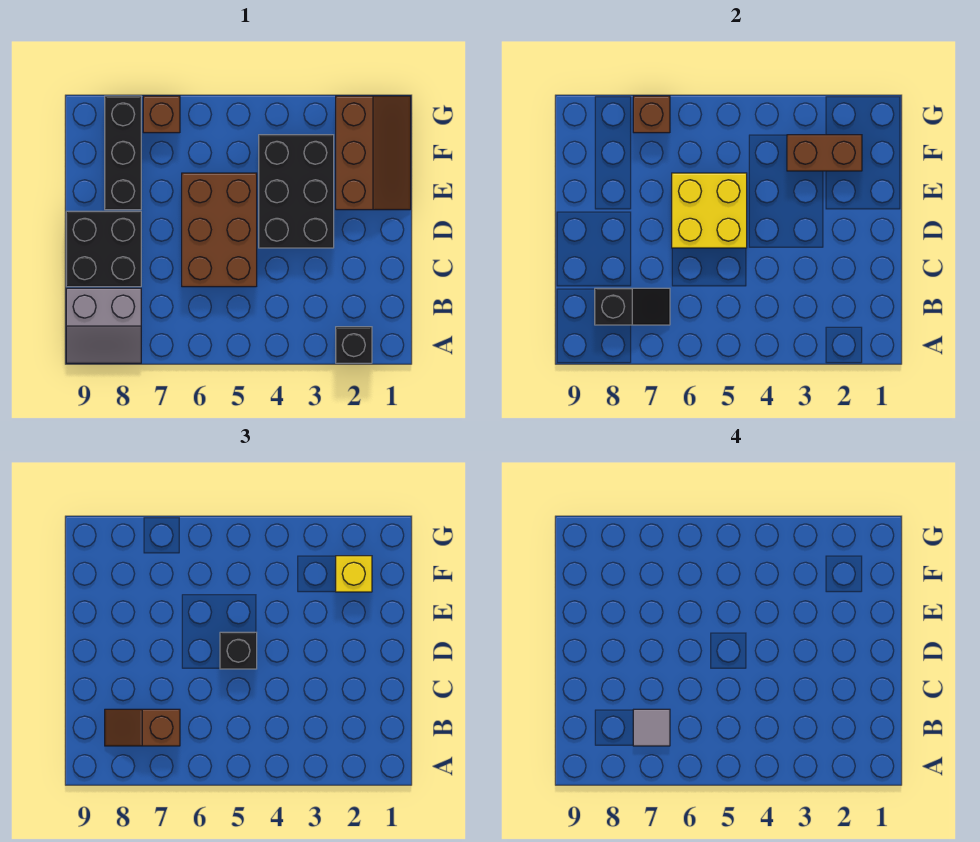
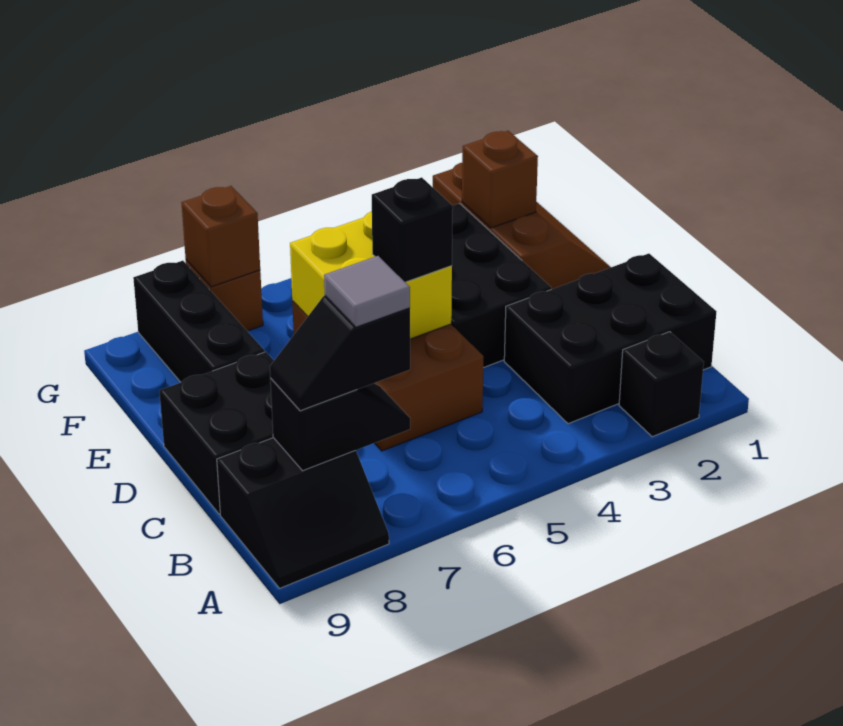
grey slope A8:B9 level 1 top B -> black slope A8:B9 level 1 top B
none -> black brick B1:C3 level 1
brown slope B7:B8 level 3 top 7 -> black slope B7:B8 level 3 top 7
brown brick F2:F3 level 2 -> brown brick F2 level 2
yellow brick F2 level 3 -> none

